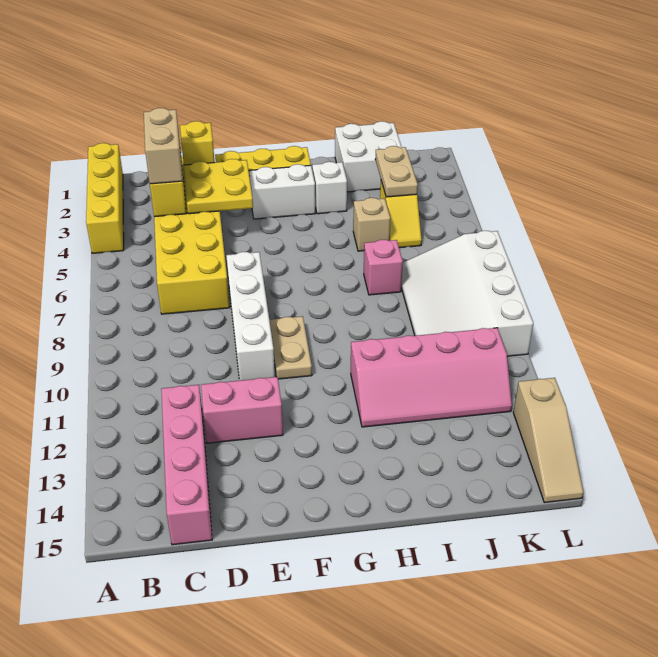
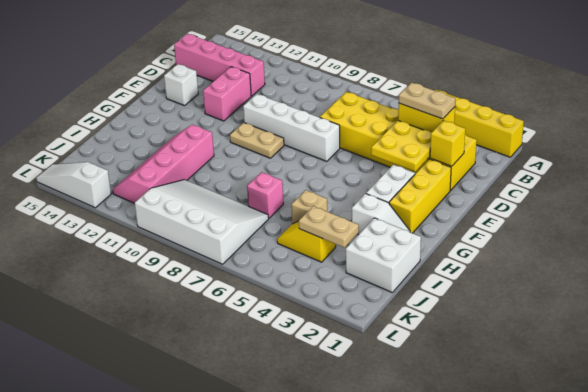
tan brick C3:C4 level 3 -> tan plate C3:C4 level 3
none -> white brick E14 level 1
tan slope L13:L15 level 1 top 13 -> white slope L13:L15 level 1 top 13

